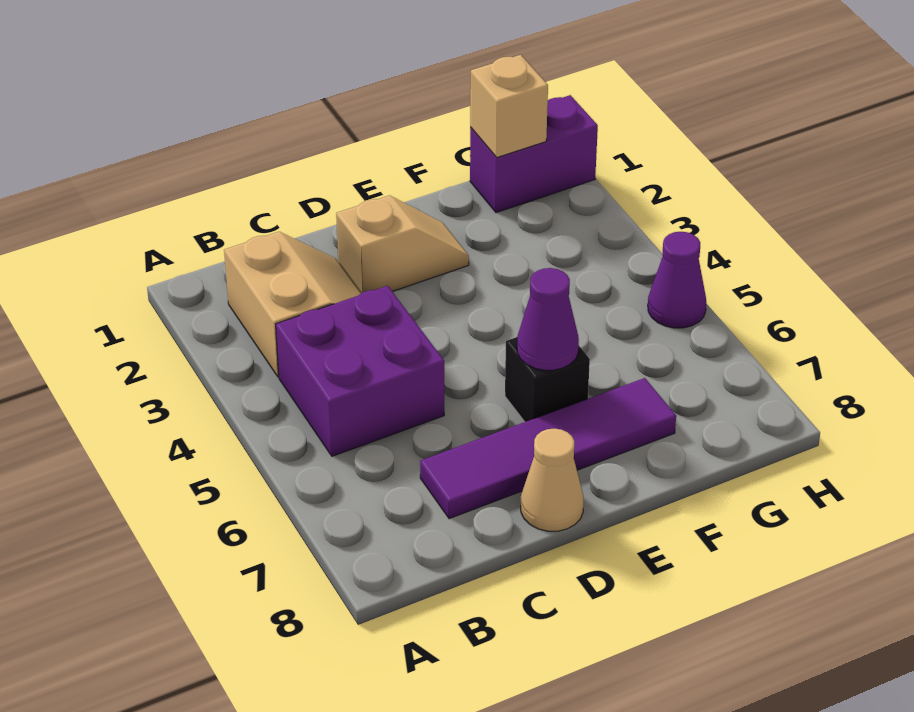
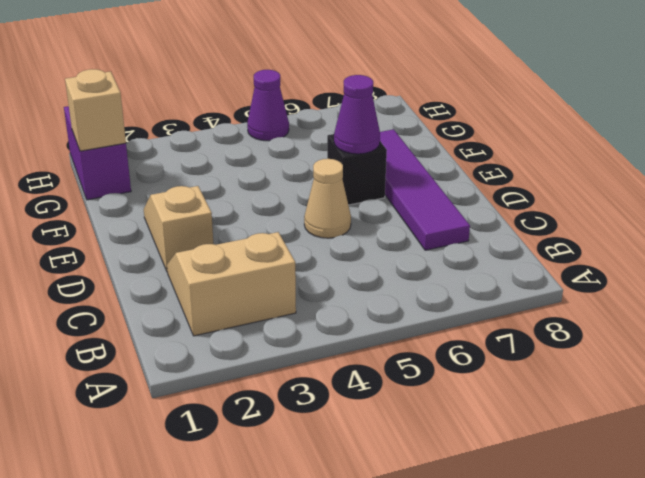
purple brick B4:C5 level 1 -> none
tan cone D8 level 1 -> tan cone D5 level 1

